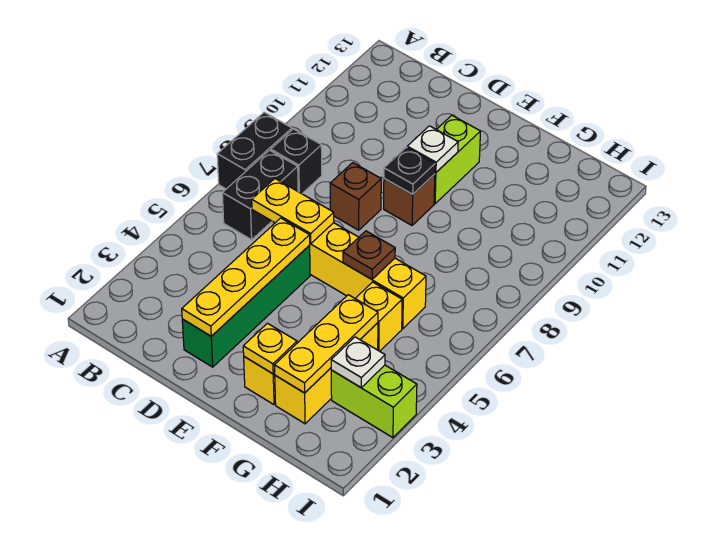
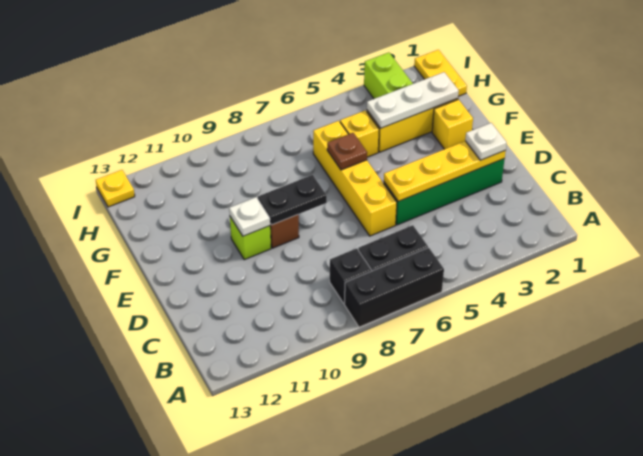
black brick A7:A8 level 1 -> black brick A6:A8 level 1
yellow plate C6:D6 level 2 -> yellow plate H1:I1 level 1
brown brick D8 level 1 -> none
black plate E9 level 2 -> black plate E8:E9 level 2
lime brick E10:E11 level 1 -> lime brick E10 level 1
yellow plate F2 level 2 -> yellow plate I13 level 1
yellow plate G2:G4 level 2 -> white plate G2:G4 level 2
white plate H3 level 2 -> white plate D2 level 3

